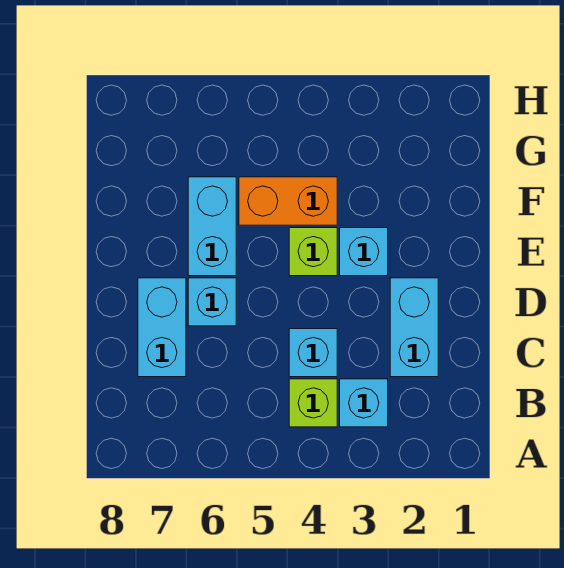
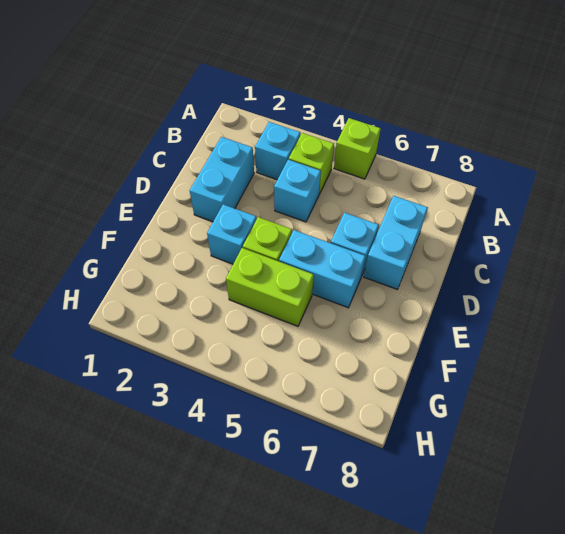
none -> lime brick A5 level 1
cyan brick E6:F6 level 1 -> cyan brick E5:E6 level 1
orange brick F4:F5 level 1 -> lime brick F4:F5 level 1

